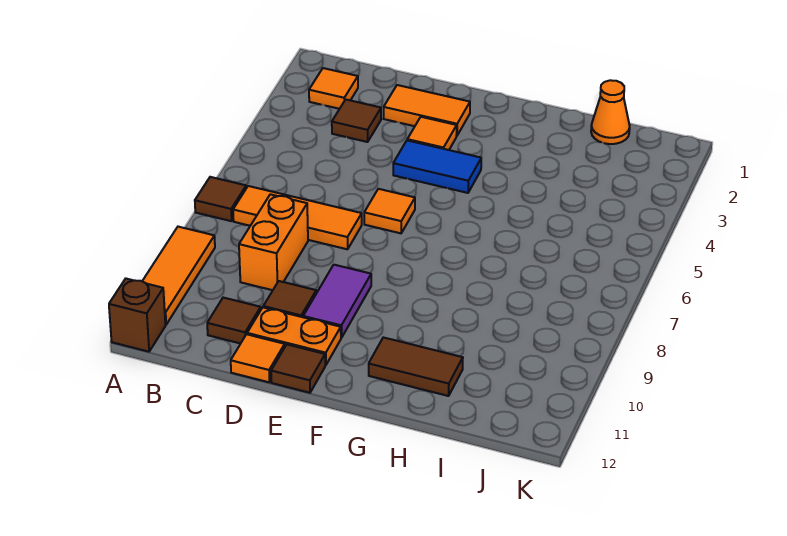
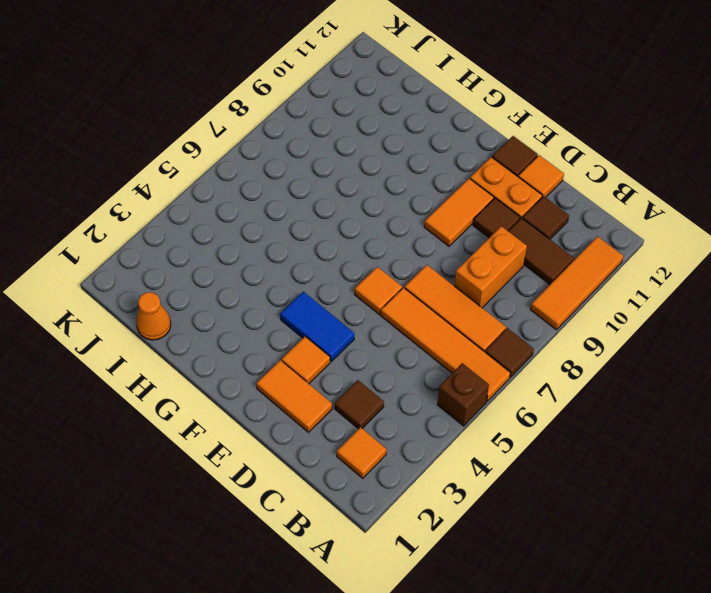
none -> orange tile A6:D6 level 1
brown brick A12 level 1 -> brown brick A5 level 1
purple tile E9:E10 level 1 -> orange tile E9:E10 level 1
brown tile G11:H11 level 1 -> brown tile B10:C10 level 1

